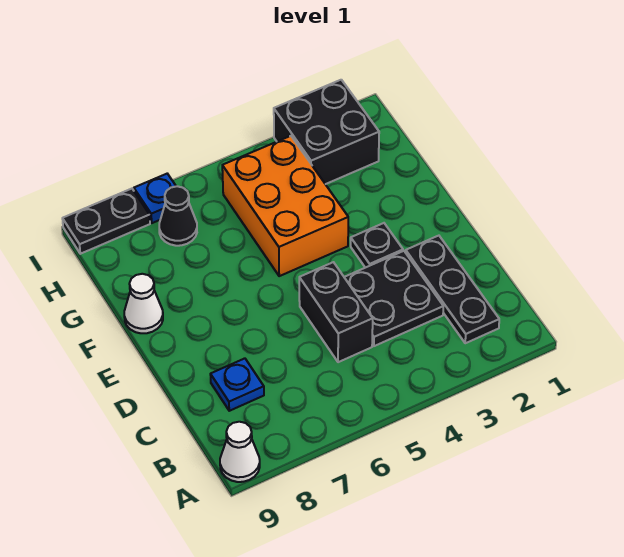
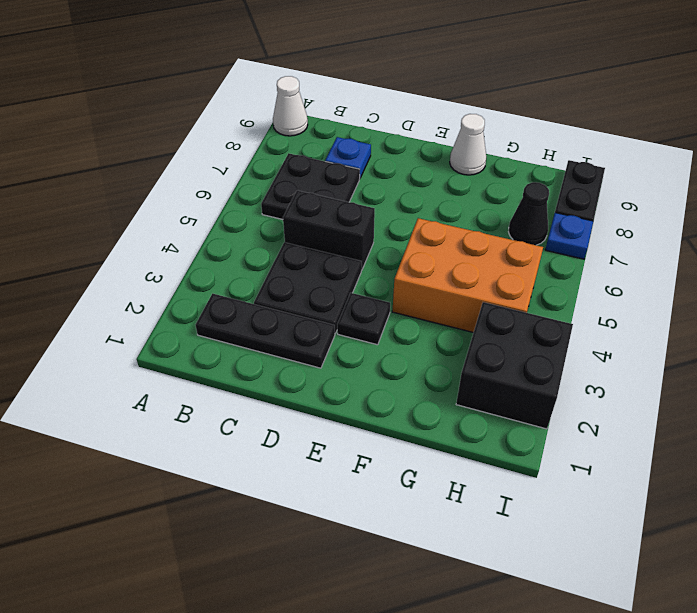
none -> black plate B6:C7 level 1

